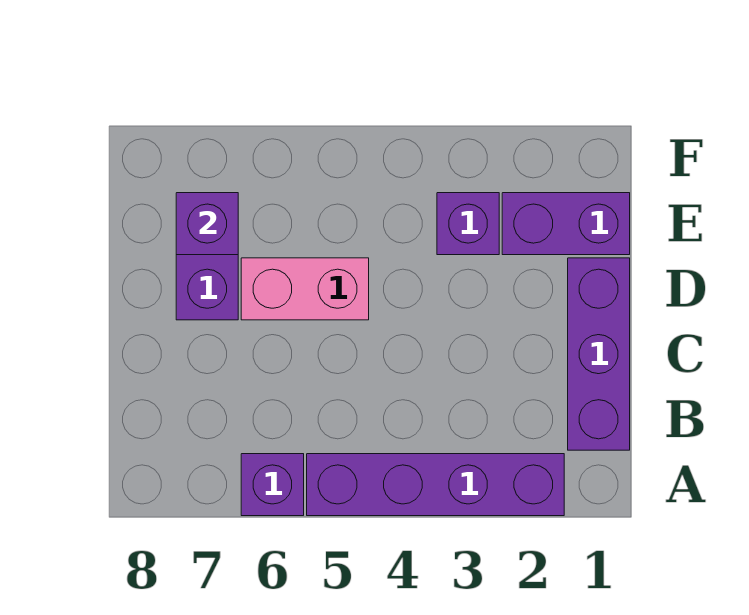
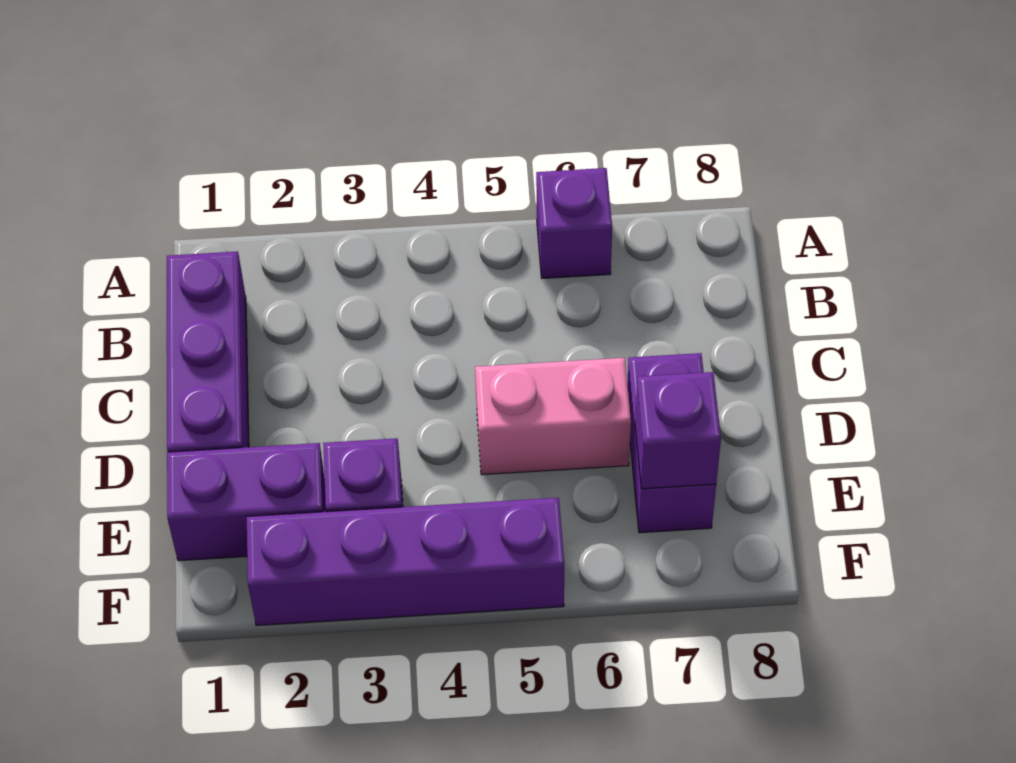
purple brick A2:A5 level 1 -> purple brick F2:F5 level 1

